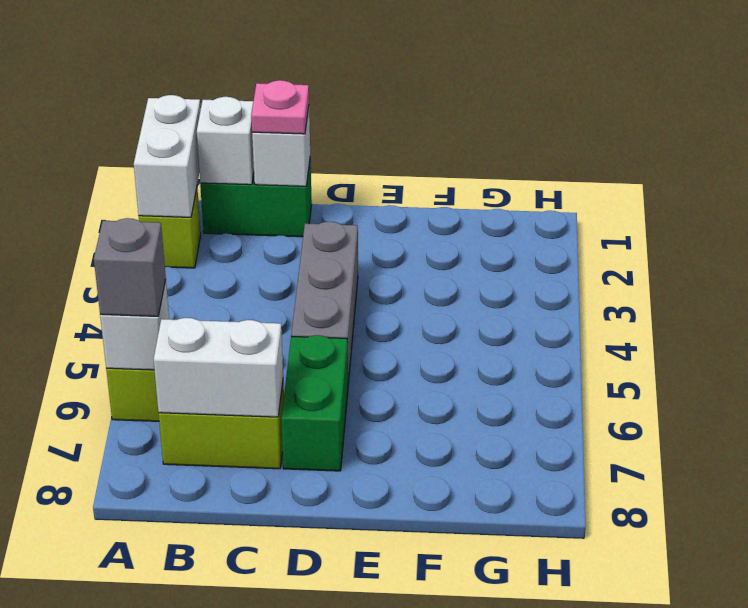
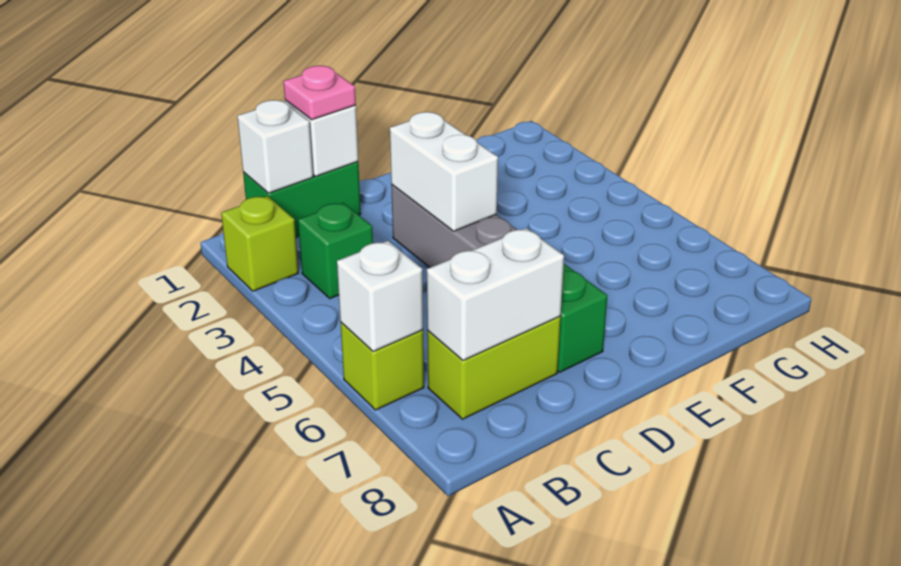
white brick A1:A2 level 2 -> white brick D3:D4 level 2
grey brick A6 level 3 -> none
none -> green brick B3 level 1

